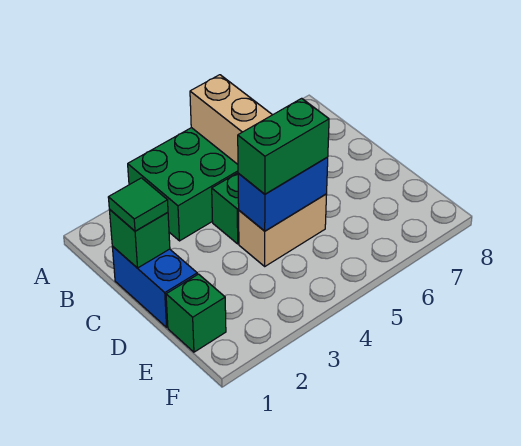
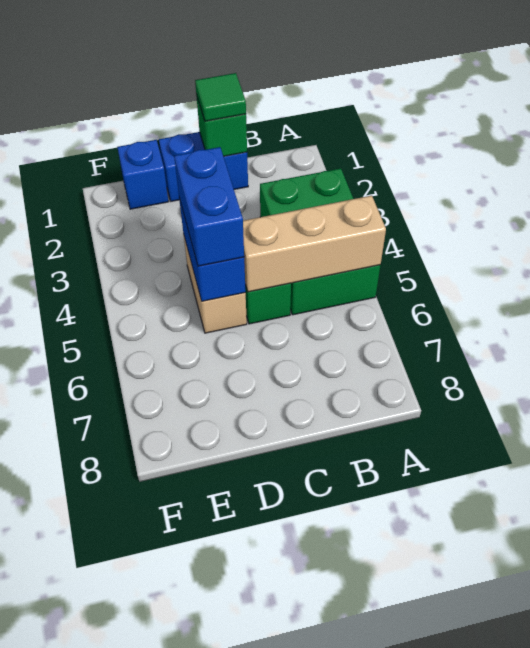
green brick D4:D5 level 3 -> blue brick D4:D5 level 3
green brick E1 level 1 -> blue brick E1 level 1

